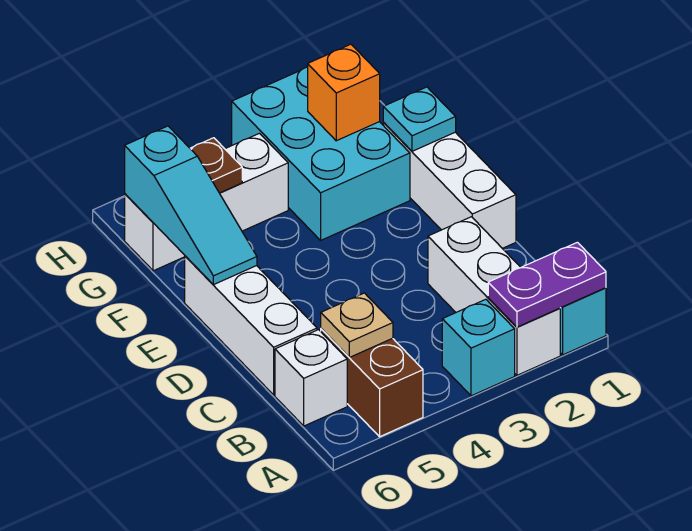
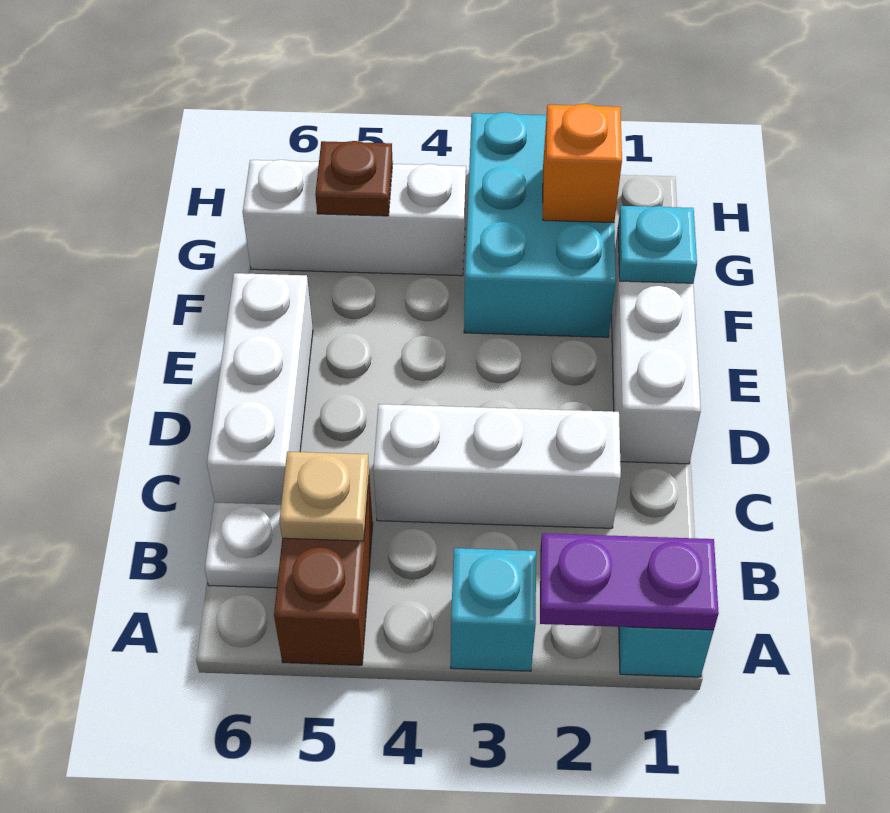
white brick A2:C2 level 1 -> white brick C2:C4 level 1
white brick B6 level 1 -> white plate B6 level 1
cyan slope E6:G6 level 2 top G -> none

